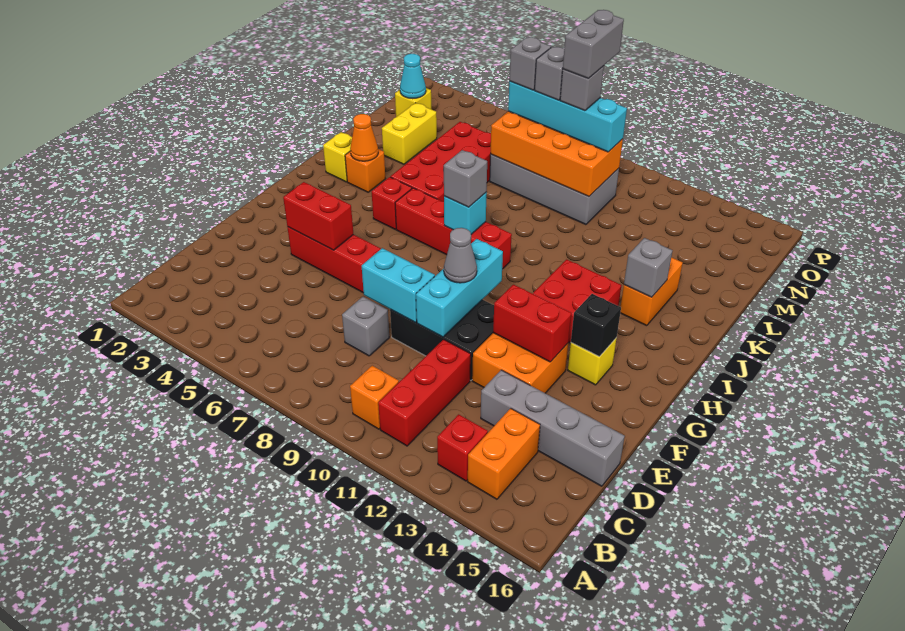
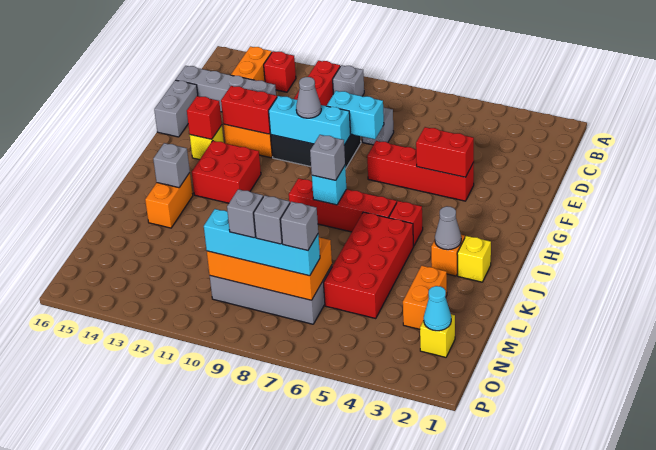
orange brick B10 level 1 -> grey brick B10 level 1
cyan brick E10:G10 level 2 -> cyan brick F9:F11 level 2
black brick G14 level 2 -> red brick G14 level 2
orange cone J3 level 2 -> grey cone J3 level 2
yellow brick L3:M3 level 1 -> orange brick L3:M3 level 1
grey brick N9:O9 level 5 -> grey brick E16:F16 level 1

